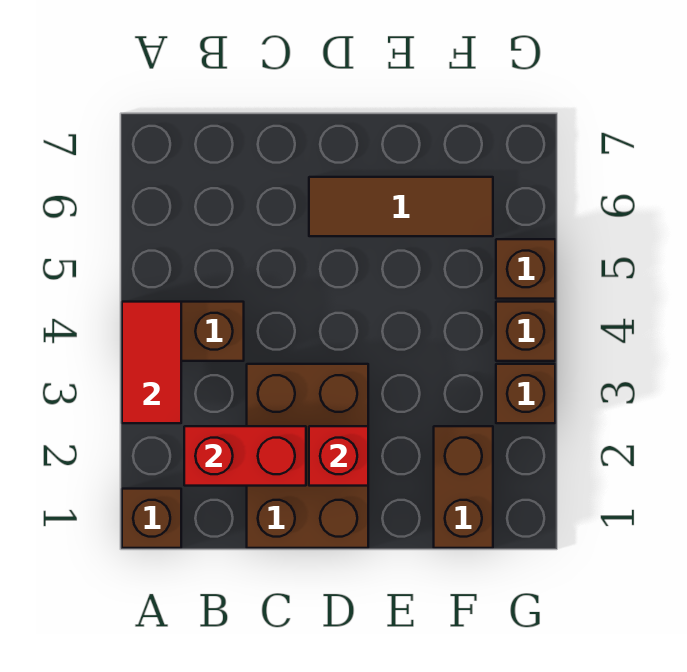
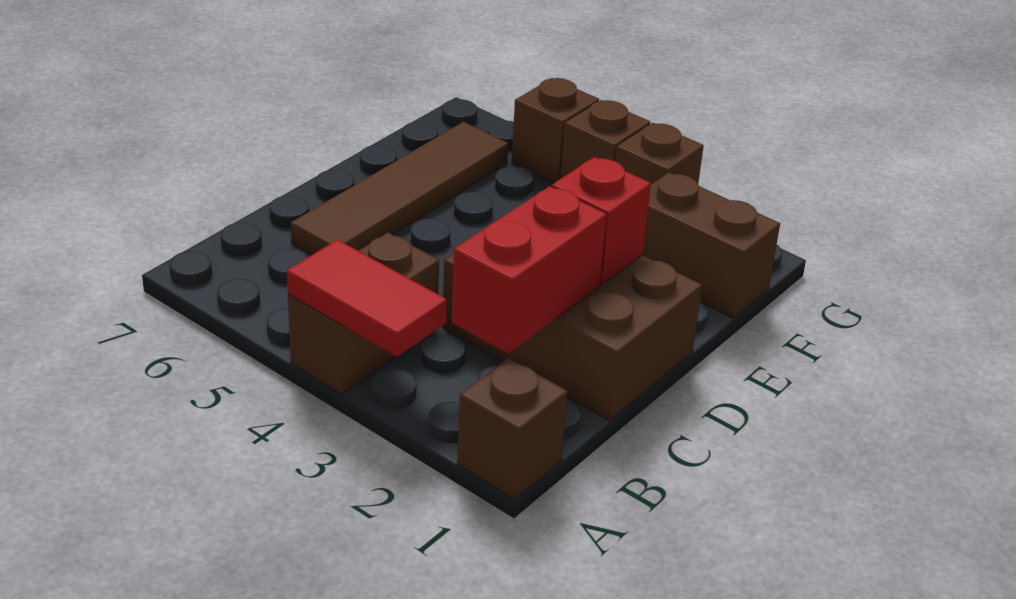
brown tile D6:F6 level 1 -> brown tile C6:F6 level 1

